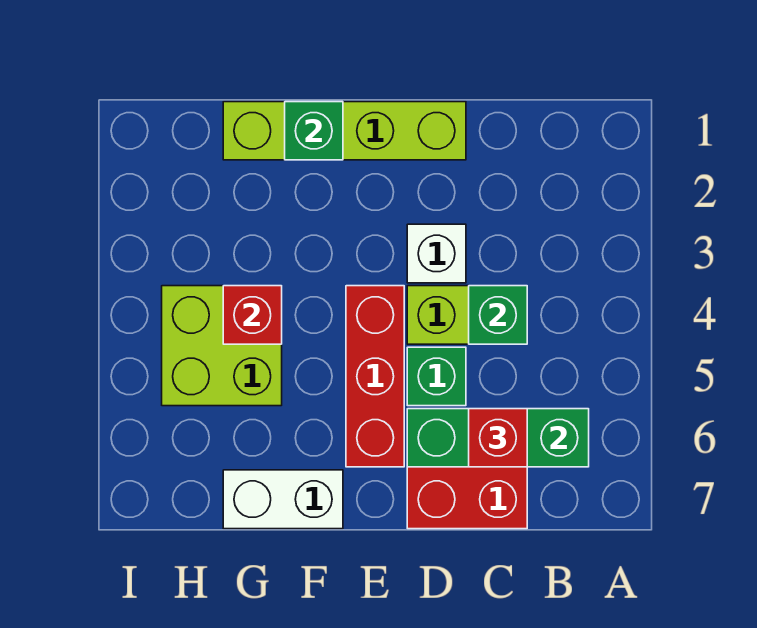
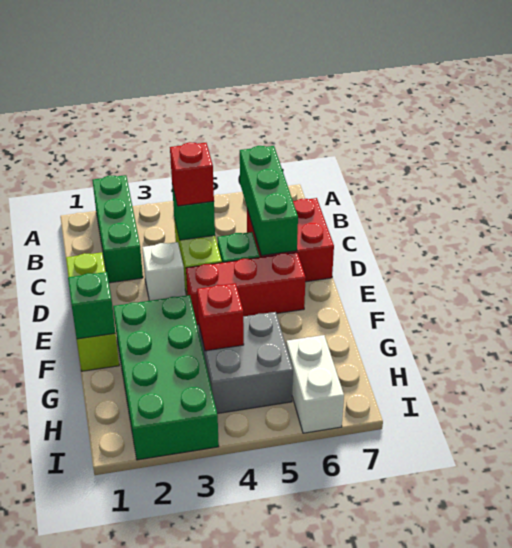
none -> green brick A2:C2 level 1
red brick C6 level 3 -> red brick C4 level 3
lime brick D1:G1 level 1 -> lime brick D1:F1 level 1
none -> green brick F2:I3 level 1
white brick F7:G7 level 1 -> white brick H6:I6 level 1
lime brick G4:H5 level 1 -> grey brick G4:H5 level 1

